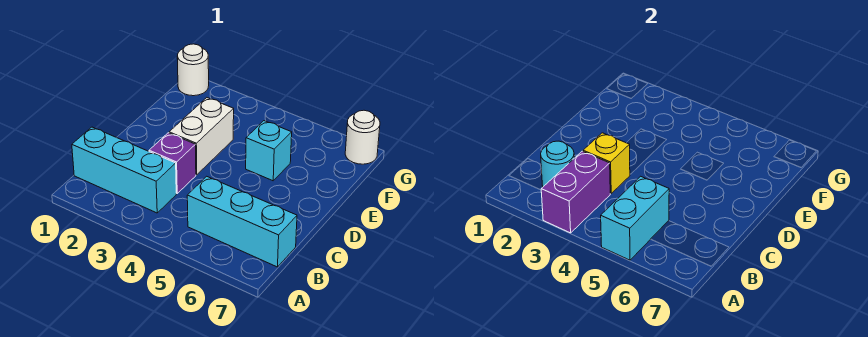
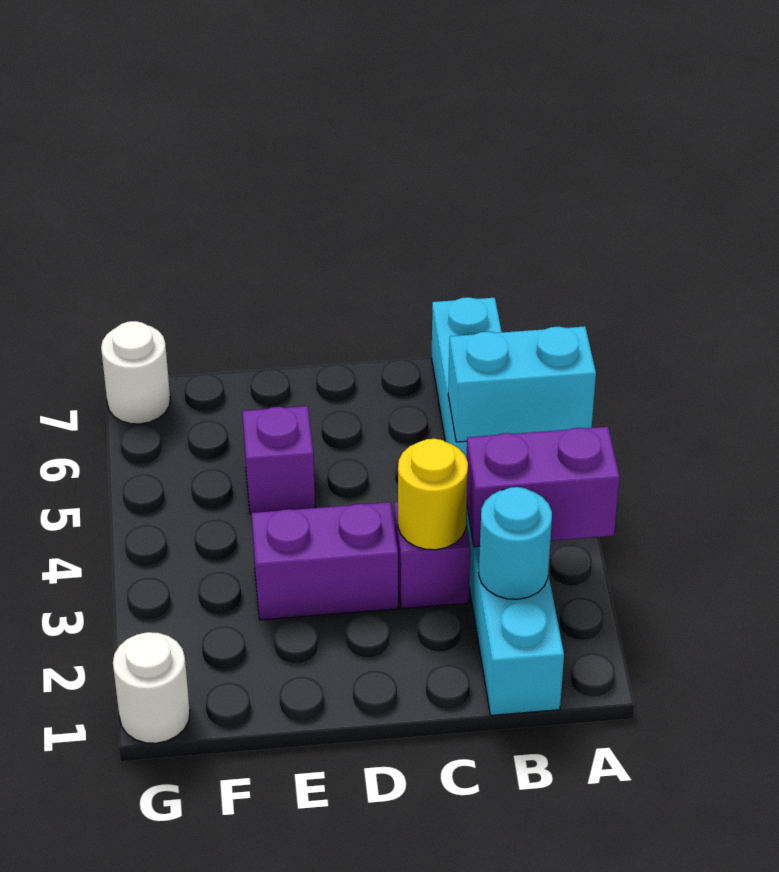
yellow brick C3 level 2 -> yellow round brick C3 level 2
white brick D3:E3 level 1 -> purple brick D3:E3 level 1
cyan brick E5 level 1 -> purple brick E5 level 1

